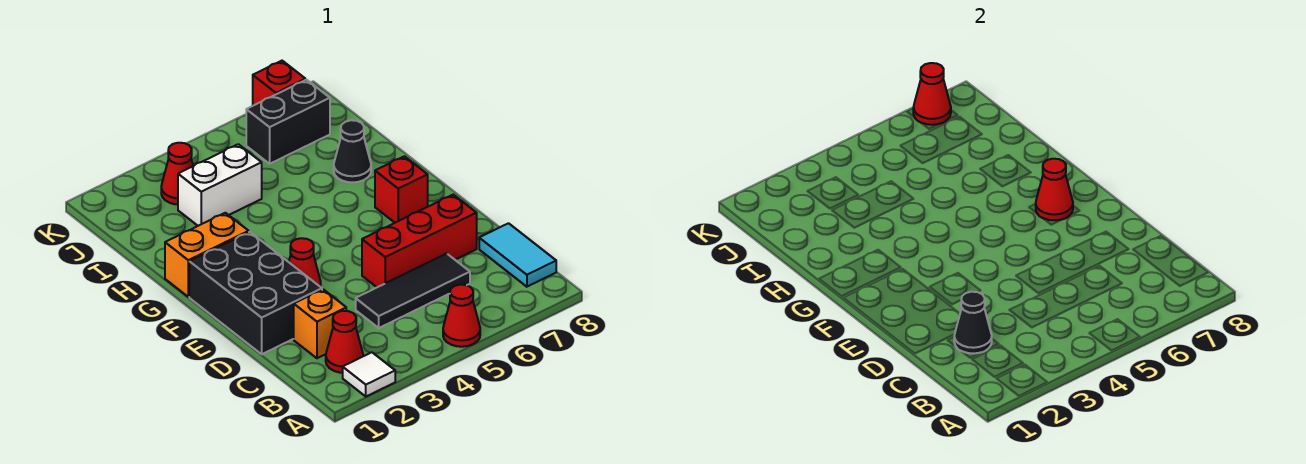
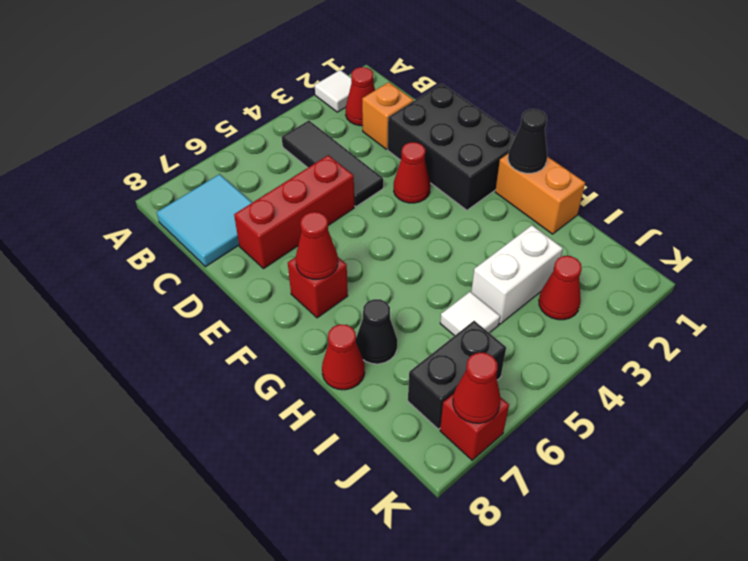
red cone A5 level 1 -> red cone H8 level 1
cyan tile B8:C8 level 1 -> cyan tile B7:C8 level 1
black cone C2 level 2 -> black cone G1 level 2
black tile C4:C6 level 1 -> black tile B4:D4 level 1
orange brick G1:G2 level 1 -> orange brick G1:H1 level 1
none -> white tile I5 level 1

